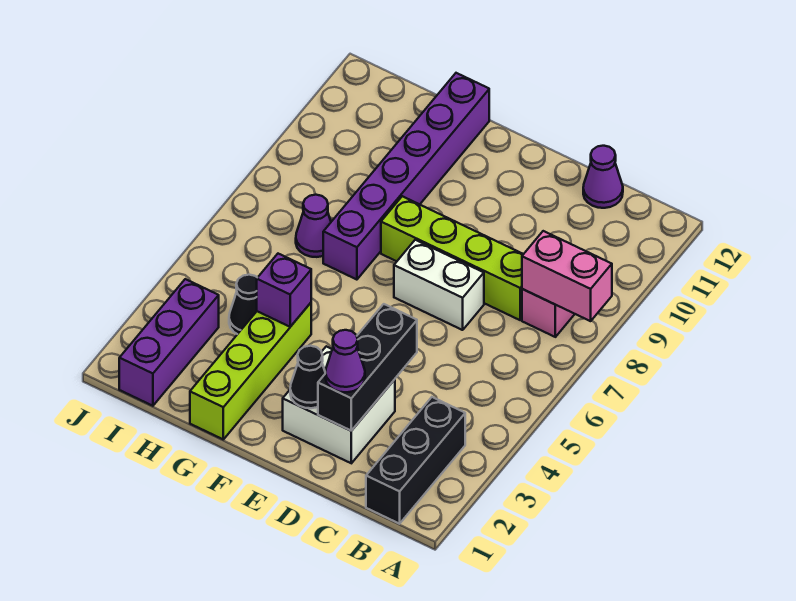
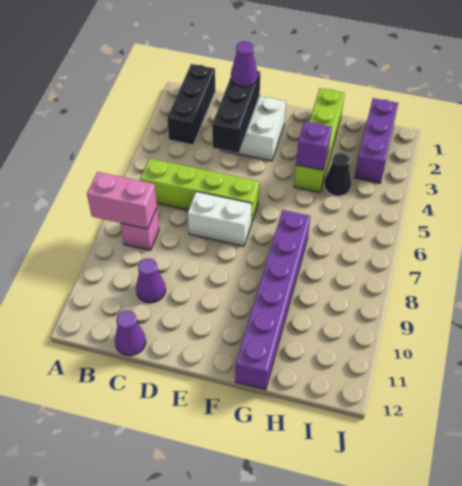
lime brick C8:F8 level 1 -> lime brick B6:E6 level 1
black cone E2 level 2 -> none
purple cone H7 level 1 -> purple cone C10 level 1

